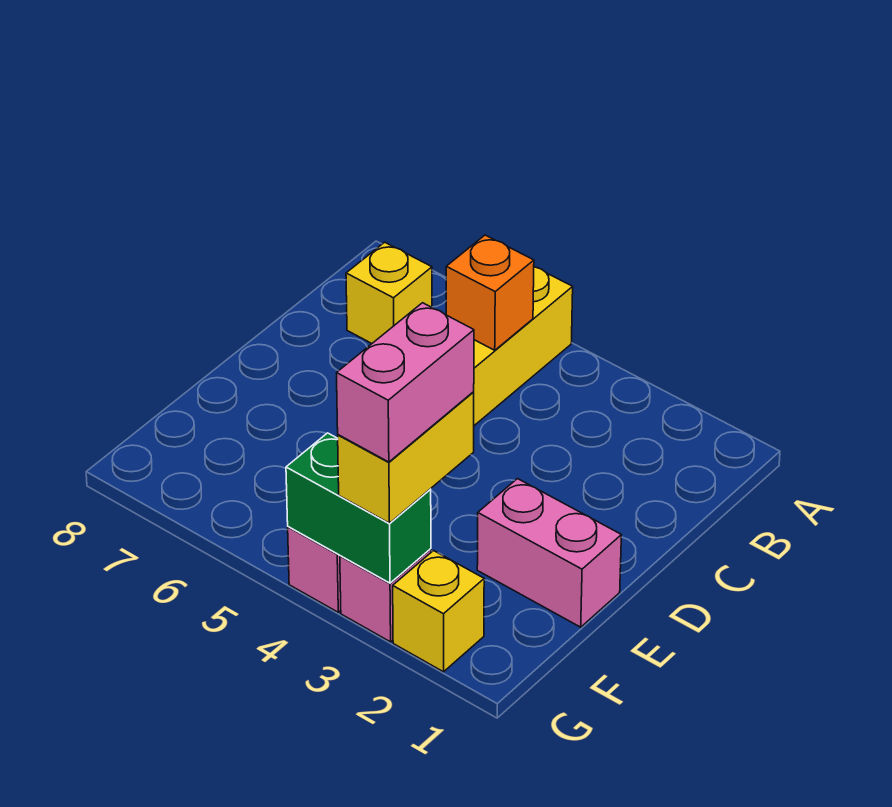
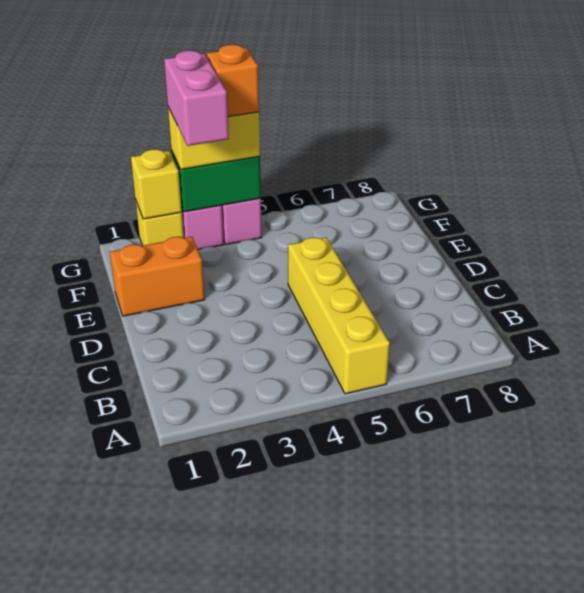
orange brick B5 level 2 -> orange brick G4 level 4
yellow brick B7 level 1 -> yellow brick G2 level 2
pink brick E1:E2 level 1 -> orange brick E1:E2 level 1
yellow brick F3:G3 level 3 -> yellow brick G3:G4 level 3

